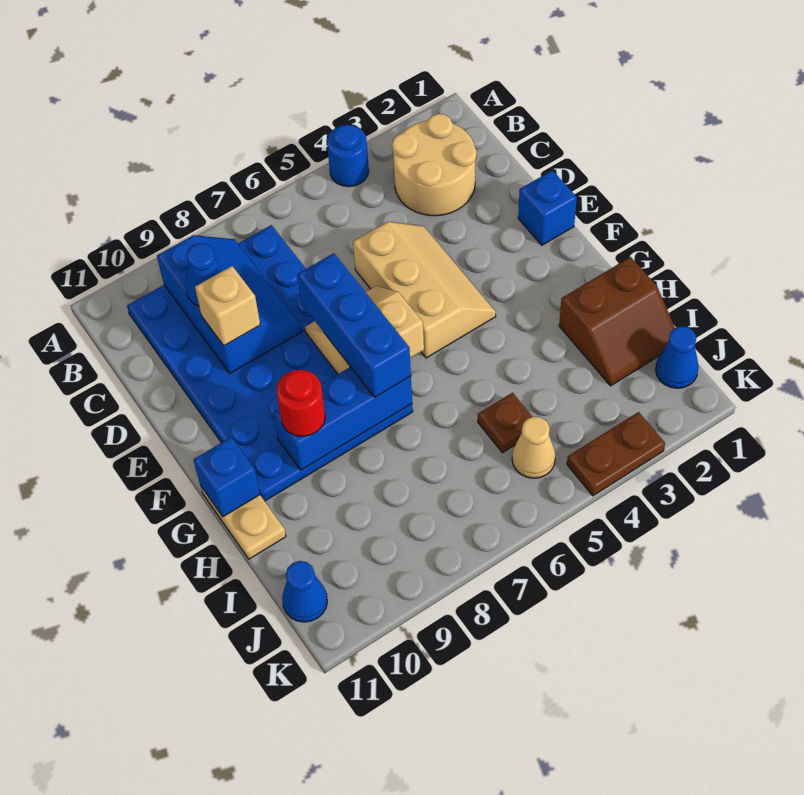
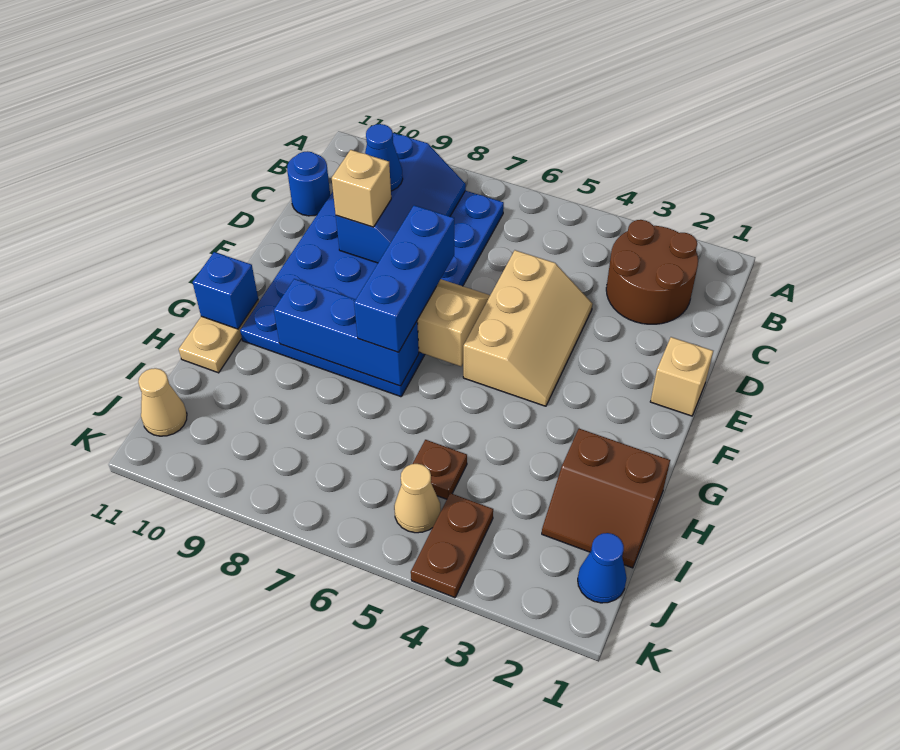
blue round brick A4 level 1 -> blue round brick C11 level 1
tan round brick B2:C3 level 1 -> brown round brick B2:C3 level 1
blue brick E1 level 1 -> tan brick E1 level 1
red round brick G9 level 3 -> none
blue cone J11 level 1 -> tan cone J11 level 1
brown plate K3:K4 level 1 -> brown plate J4:K4 level 1

